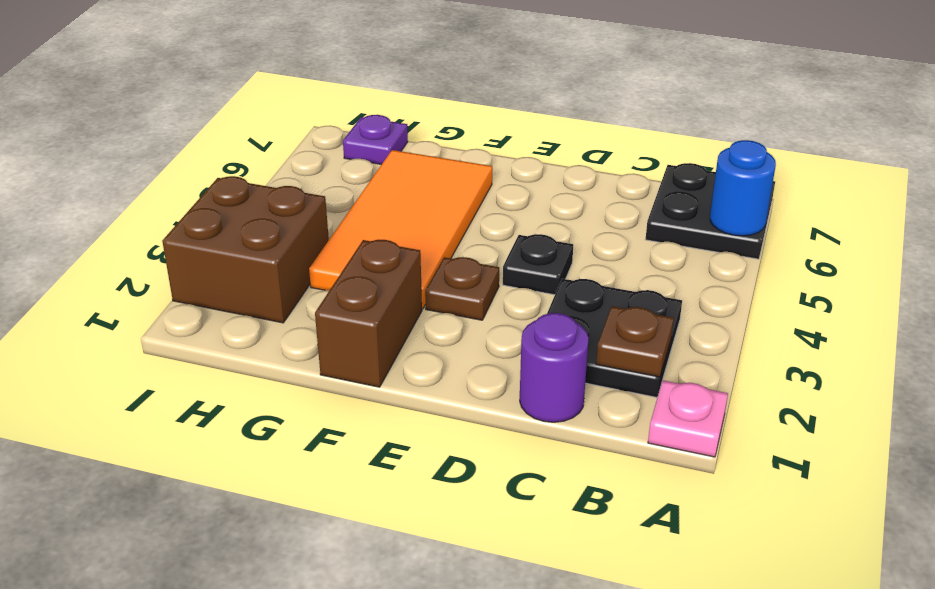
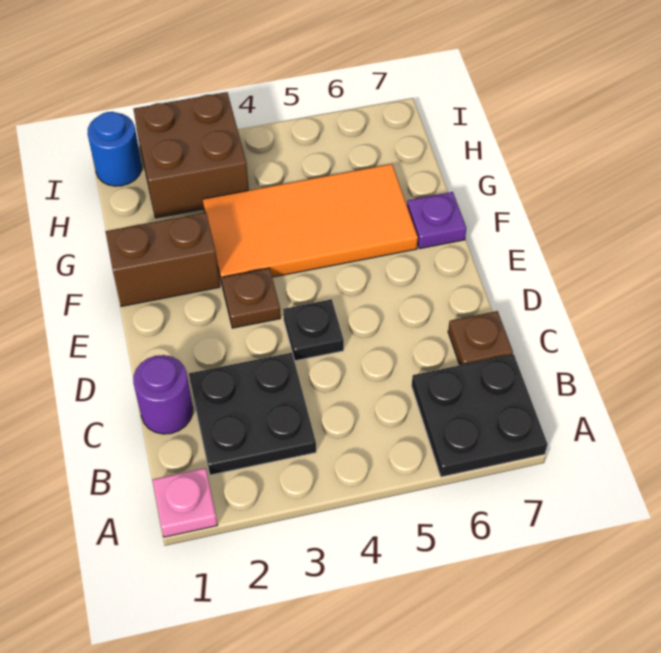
blue round brick A6 level 2 -> blue round brick I1 level 1
brown plate B2 level 2 -> brown plate C7 level 1
purple plate H7 level 1 -> purple plate F7 level 1

